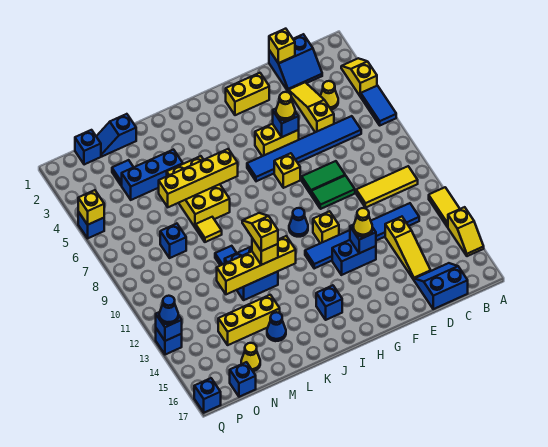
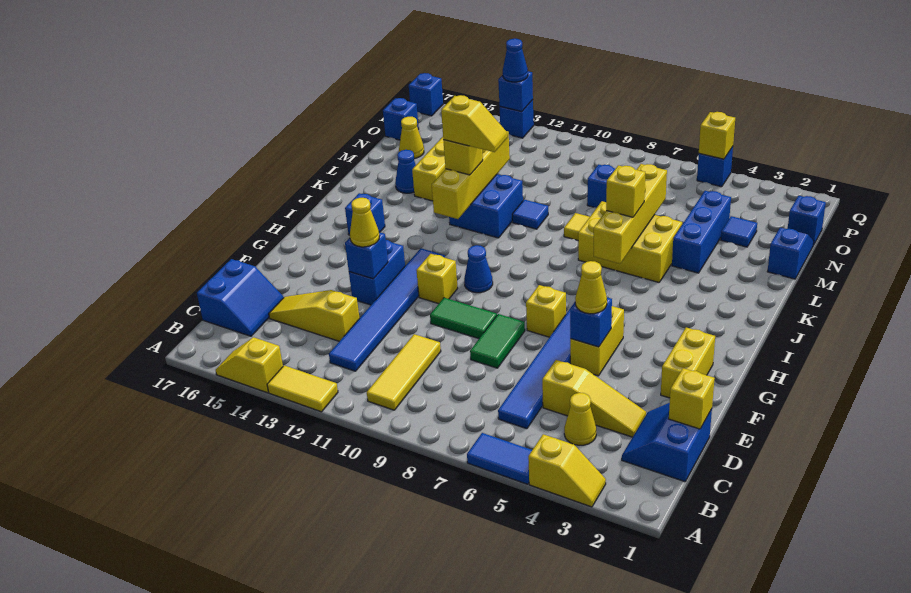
green tile E9:F9 level 1 -> green tile F9:F10 level 1
none -> yellow brick K6 level 3

